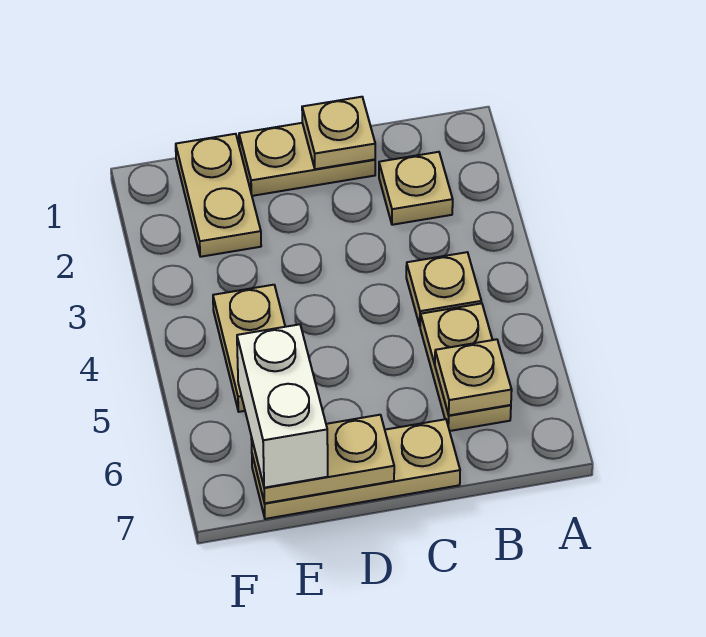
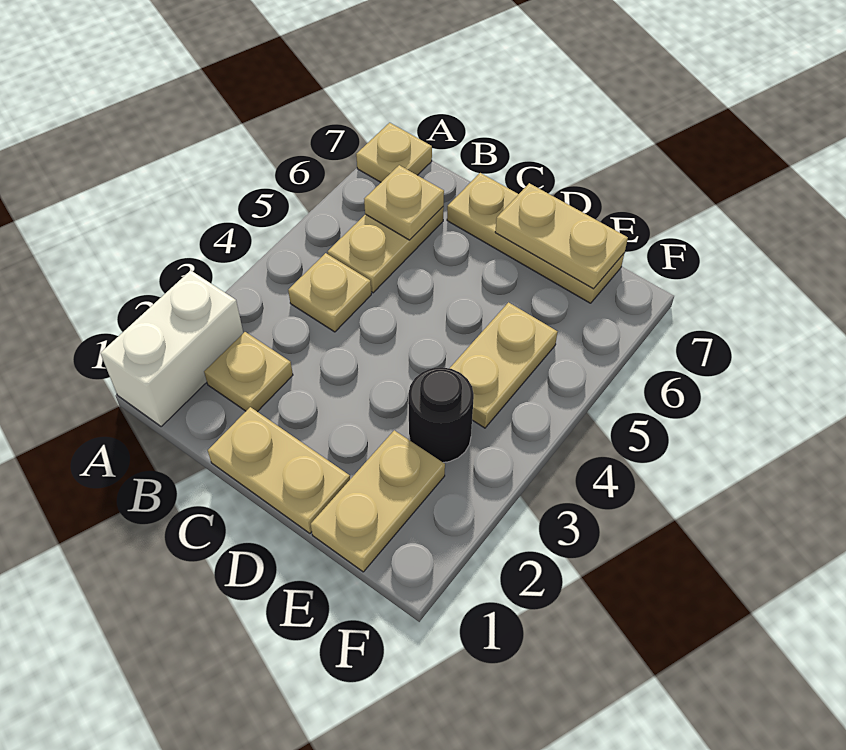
tan plate C1 level 2 -> tan plate A7 level 1
none -> black round brick E3 level 1
white brick E6:E7 level 3 -> white brick A1:A2 level 1

